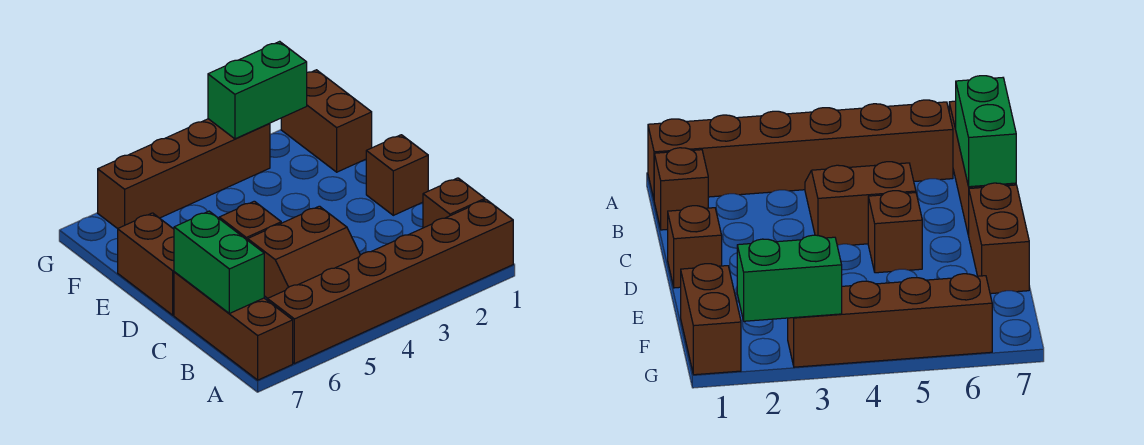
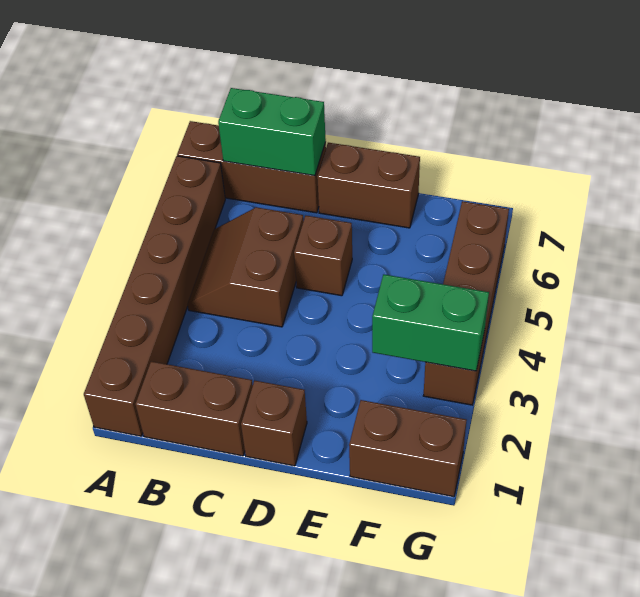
brown brick B1 level 1 -> brown brick B1:C1 level 1
green brick G2:G3 level 2 -> green brick F3:G3 level 2

